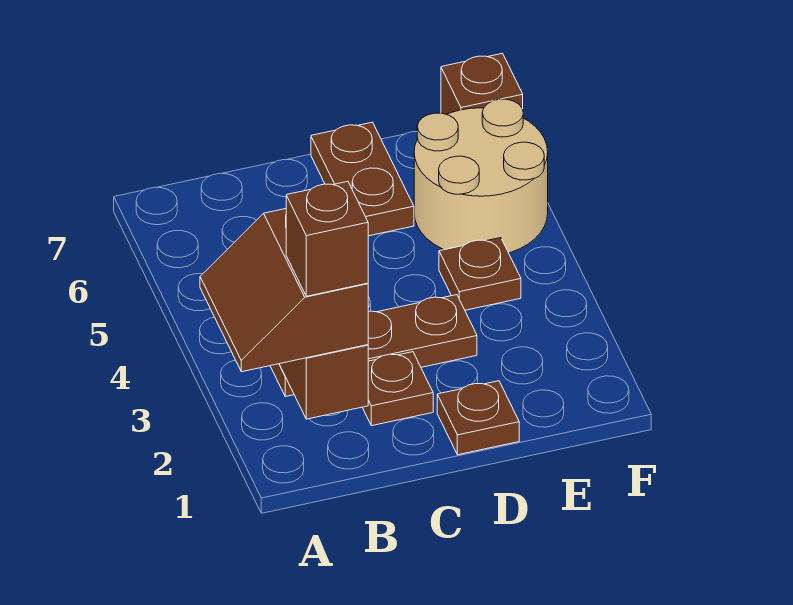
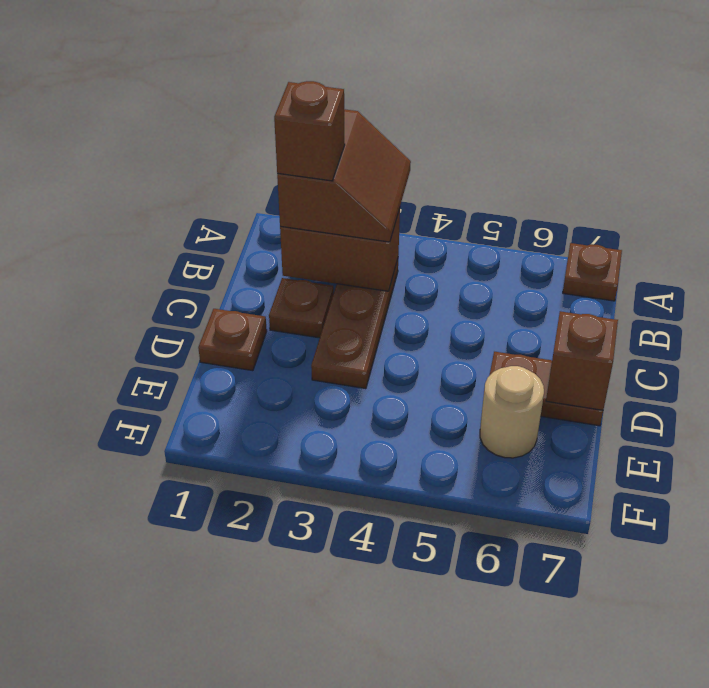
brown slope A2:B3 level 3 top B -> brown slope A2:B3 level 3 top 2
brown plate E4 level 1 -> brown plate A7 level 1
tan round brick E5:F6 level 1 -> tan round brick E6 level 1
brown brick F7 level 1 -> brown brick D7 level 2

